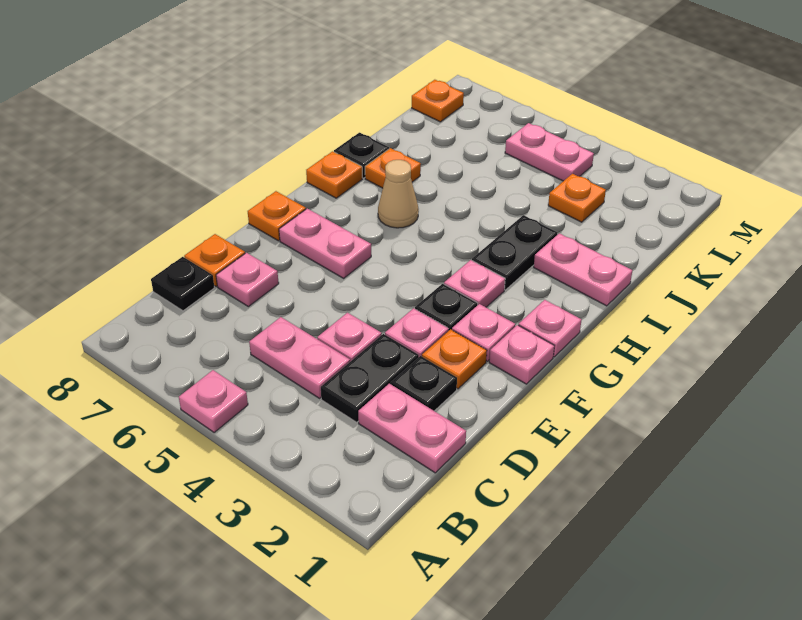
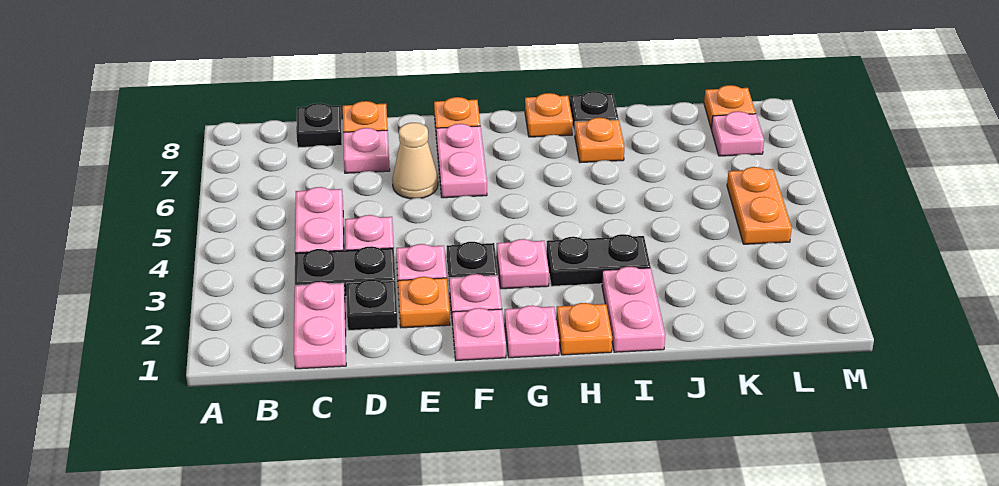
pink plate A5 level 1 -> pink plate L7 level 1
tan cone H6 level 1 -> tan cone E6 level 1
orange plate K3 level 1 -> orange plate H1 level 1
pink plate L4:L5 level 1 -> orange plate L4:L5 level 1

